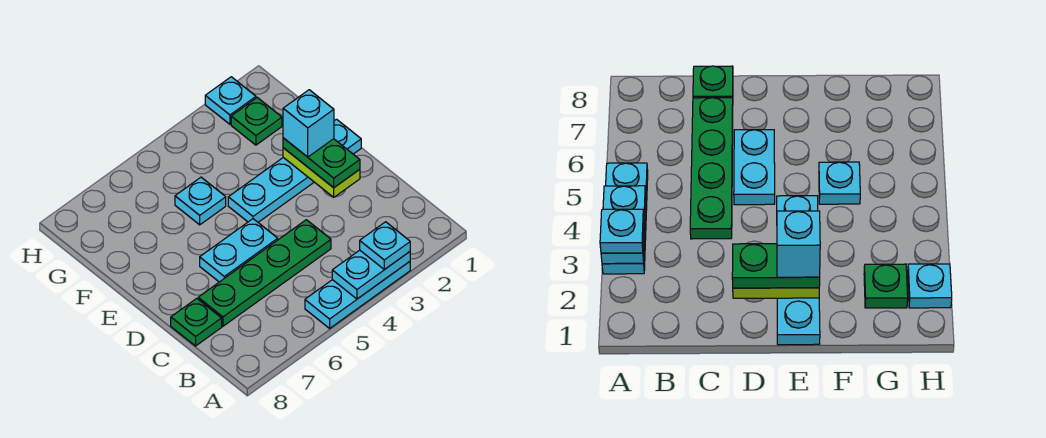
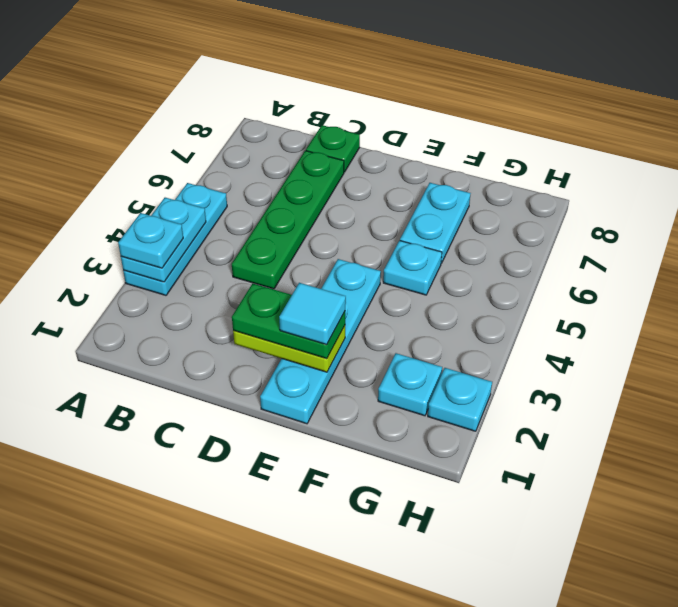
cyan plate D5:D6 level 1 -> cyan plate F6:F7 level 1
cyan brick E2 level 4 -> cyan tile E2 level 4
green plate G2 level 1 -> cyan plate G2 level 1

